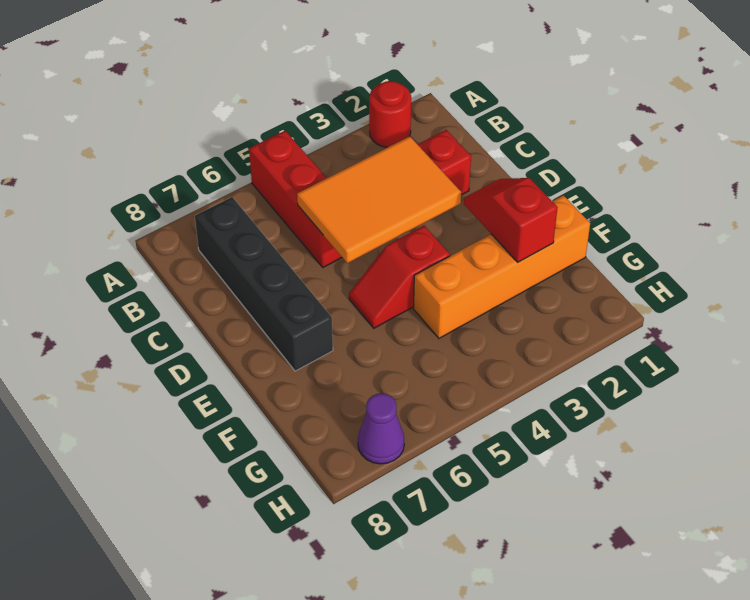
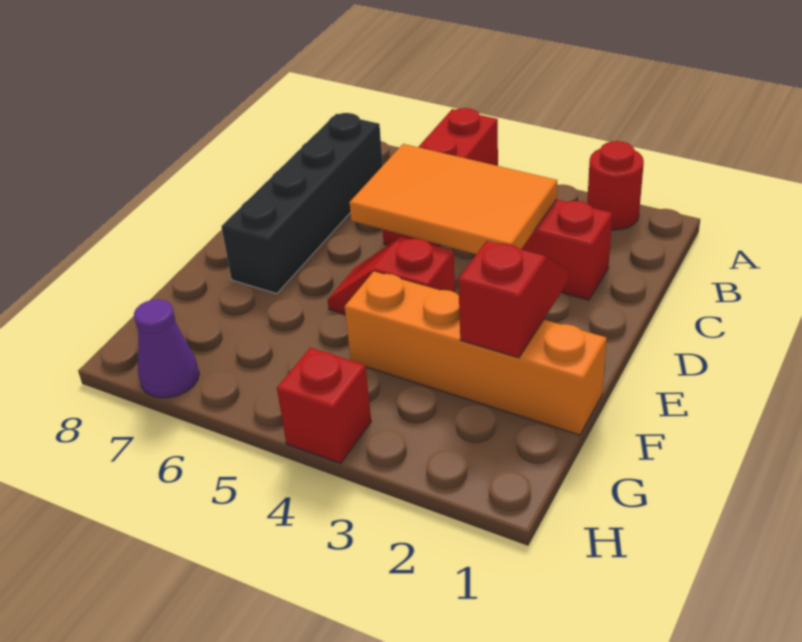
none -> red brick H4 level 1

